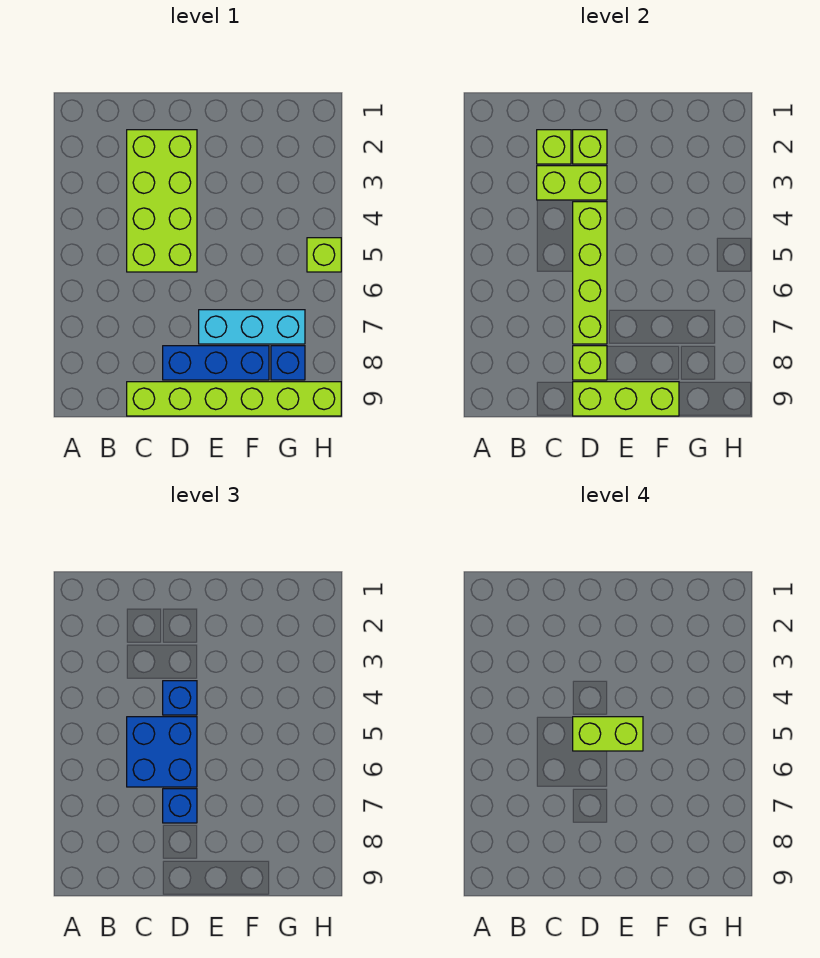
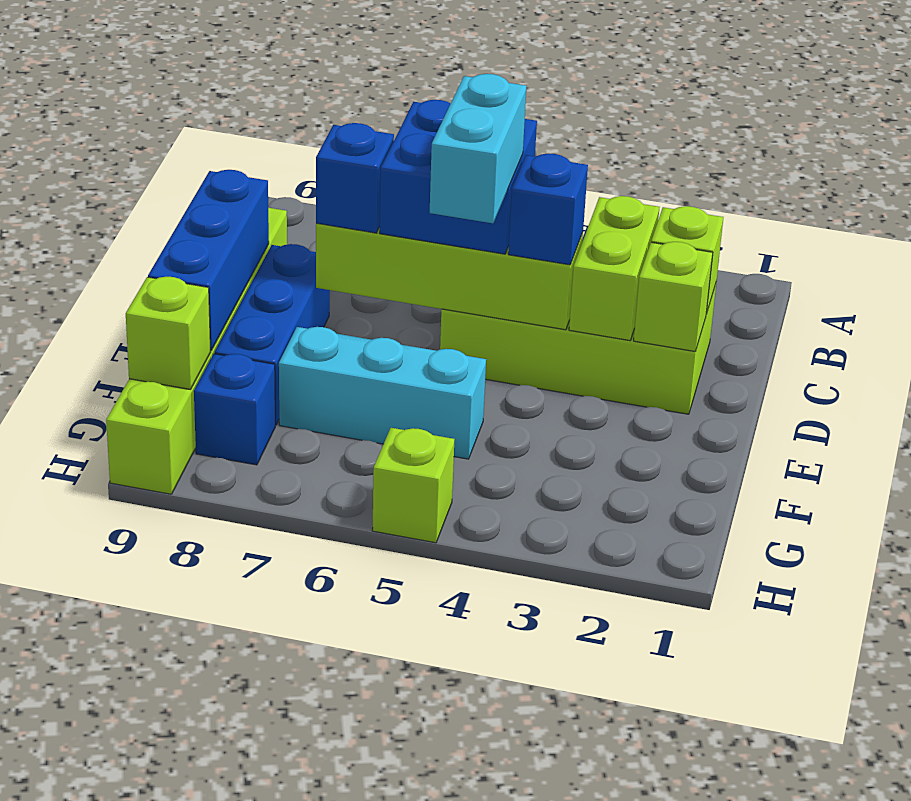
lime brick D5:E5 level 4 -> cyan brick D5:E5 level 4
lime brick D8 level 2 -> lime brick G9 level 2
lime brick D9:F9 level 2 -> blue brick D9:F9 level 2
cyan brick E7:G7 level 1 -> cyan brick F5:F7 level 1

